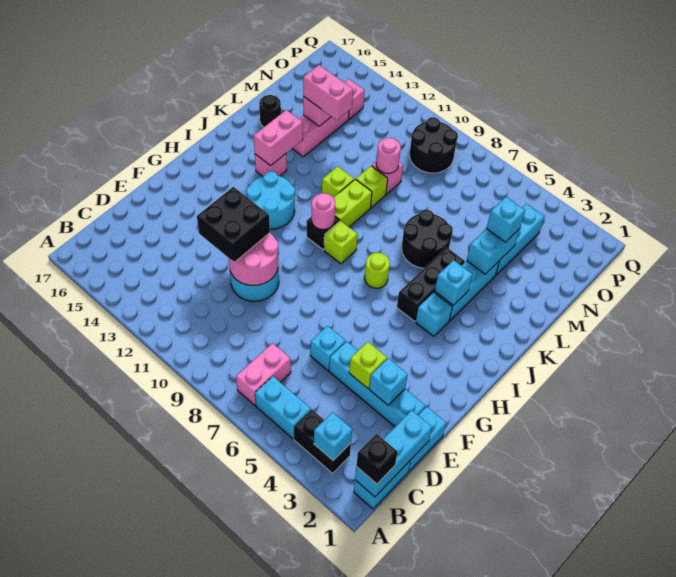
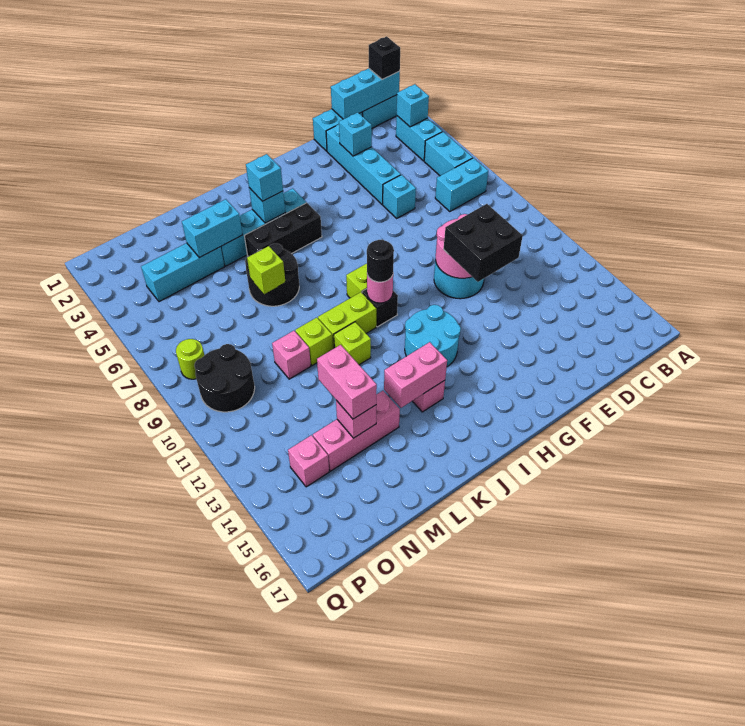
black brick B3:B4 level 1 -> cyan brick B3:B4 level 1
pink brick B7:C7 level 1 -> cyan brick B7:C7 level 1
lime brick E4 level 2 -> lime brick L7 level 2
lime round brick I7 level 1 -> lime round brick P8 level 1
black round brick L16 level 1 -> black round brick I10 level 3
cyan brick M4 level 3 -> cyan brick J4 level 3
pink round brick M10 level 2 -> none

